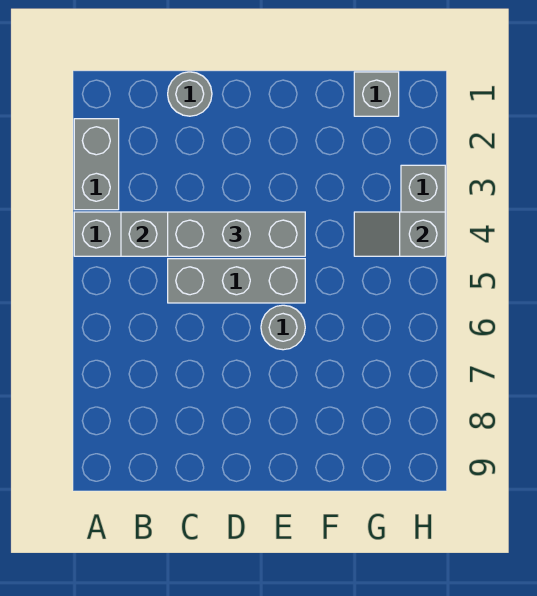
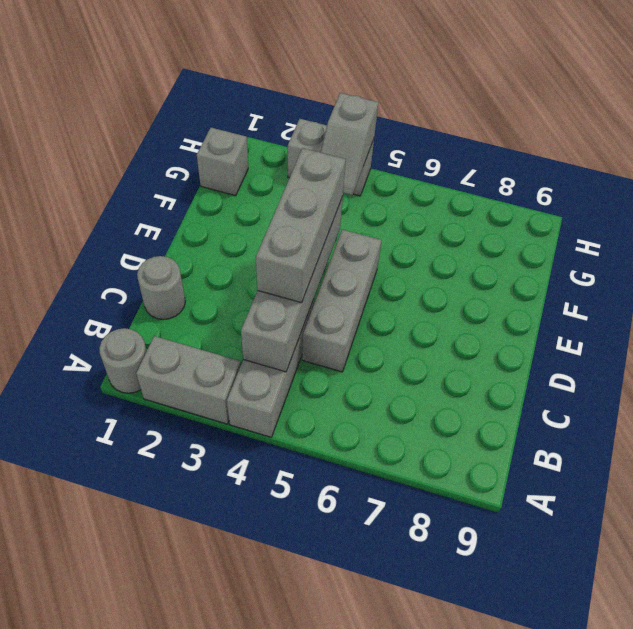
grey round brick E6 level 1 -> grey round brick A1 level 1

